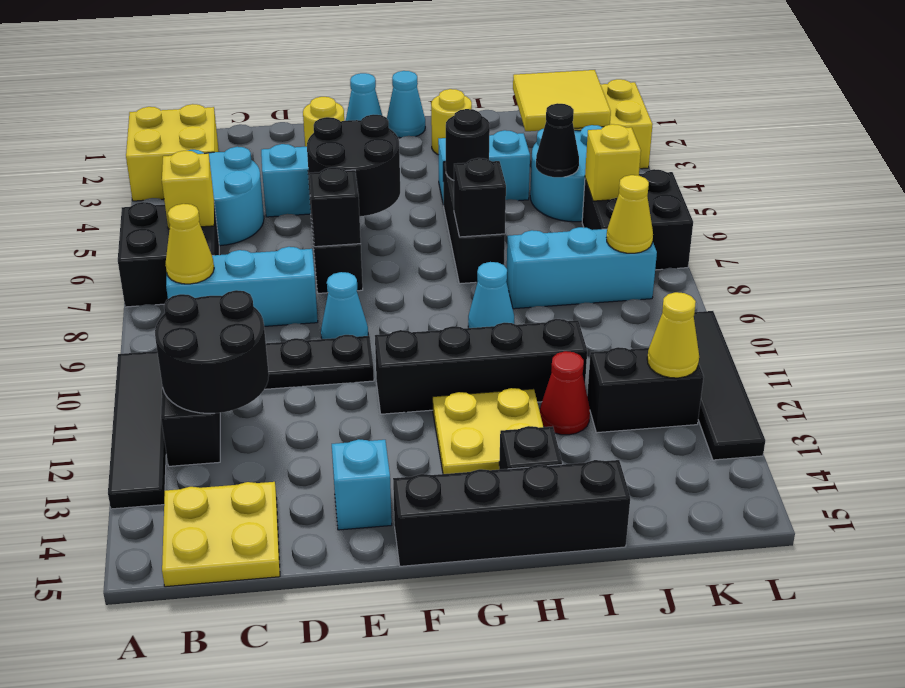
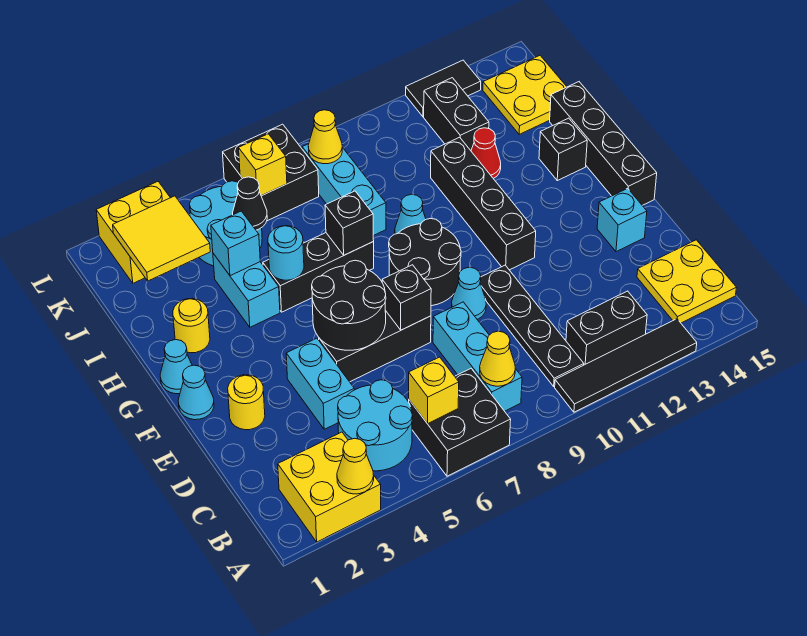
black round brick B11:C12 level 2 -> black round brick F8:G9 level 1
yellow plate G12:H13 level 1 -> yellow plate J14:K15 level 1
black round brick H5 level 2 -> cyan round brick H5 level 2
none -> cyan brick I4 level 2
yellow cone K12 level 2 -> yellow cone A3 level 2
black tile L10:L13 level 1 -> black tile L12:L13 level 1

